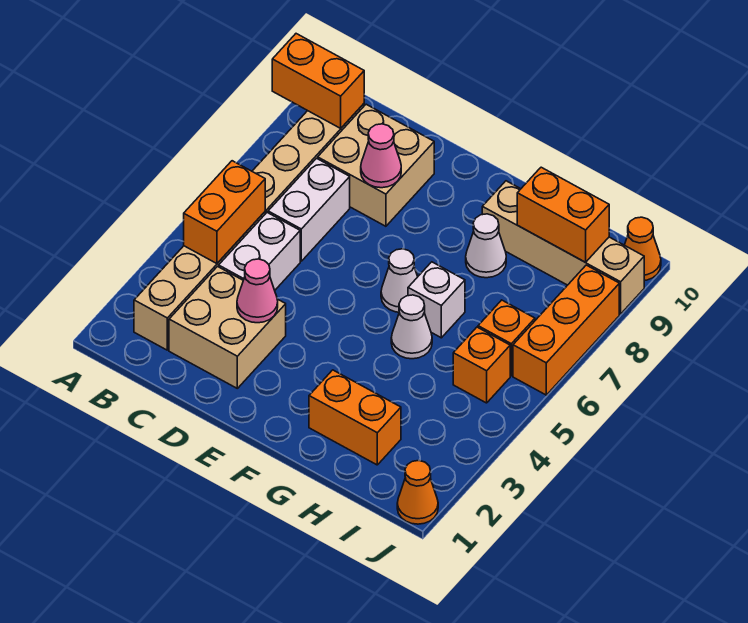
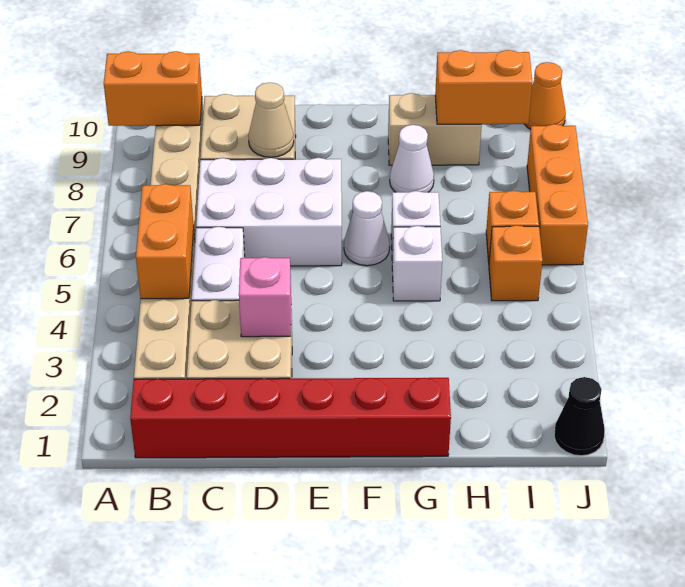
none -> red brick B1:G1 level 1
white brick C6:C7 level 1 -> white brick C6:E7 level 1
pink cone D3 level 2 -> pink brick D3 level 2
pink cone D8 level 2 -> tan cone D8 level 2
orange brick G2:H2 level 1 -> none
white cone G5 level 1 -> white brick G5 level 1
tan brick G9:J9 level 1 -> tan brick G9:H9 level 1
orange cone J1 level 1 -> black cone J1 level 1

